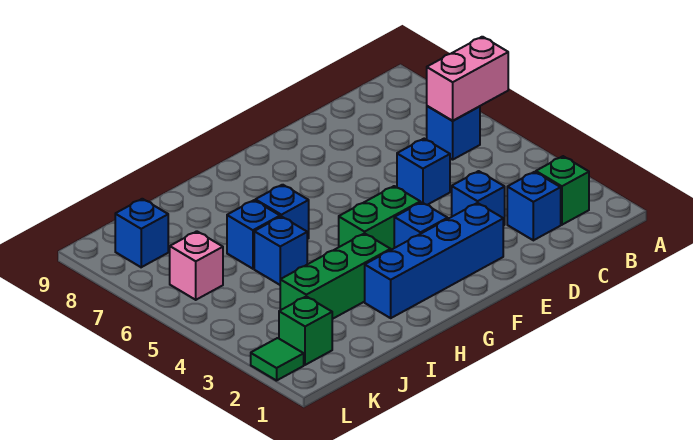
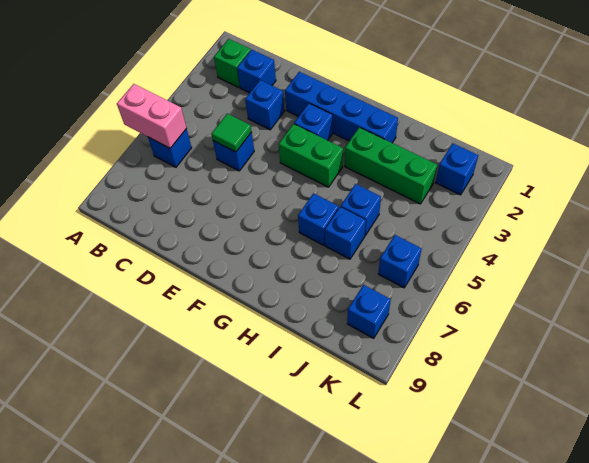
green brick K2 level 1 -> blue brick K2 level 1
pink brick K6 level 1 -> blue brick K6 level 1
green tile L2 level 1 -> green tile D5 level 2

